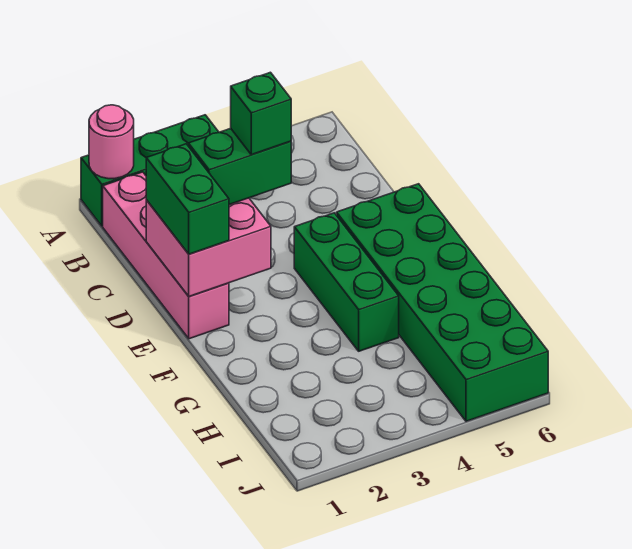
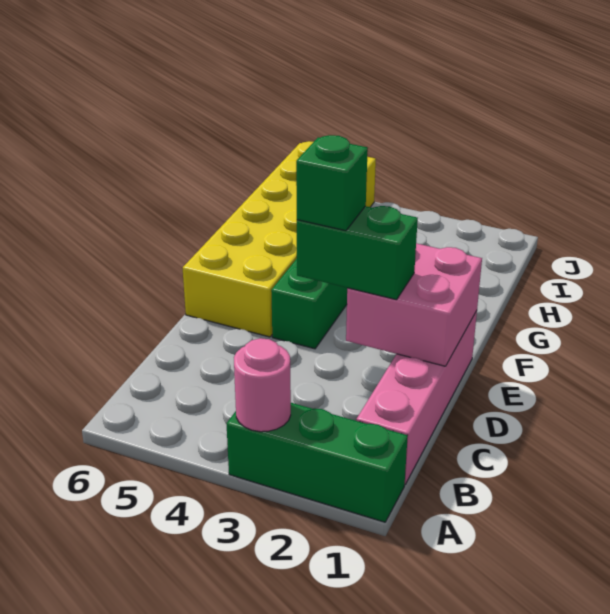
pink round brick A1 level 2 -> pink round brick A3 level 2
green brick D1:E1 level 3 -> none
green brick E5:J6 level 1 -> yellow brick E5:J6 level 1

